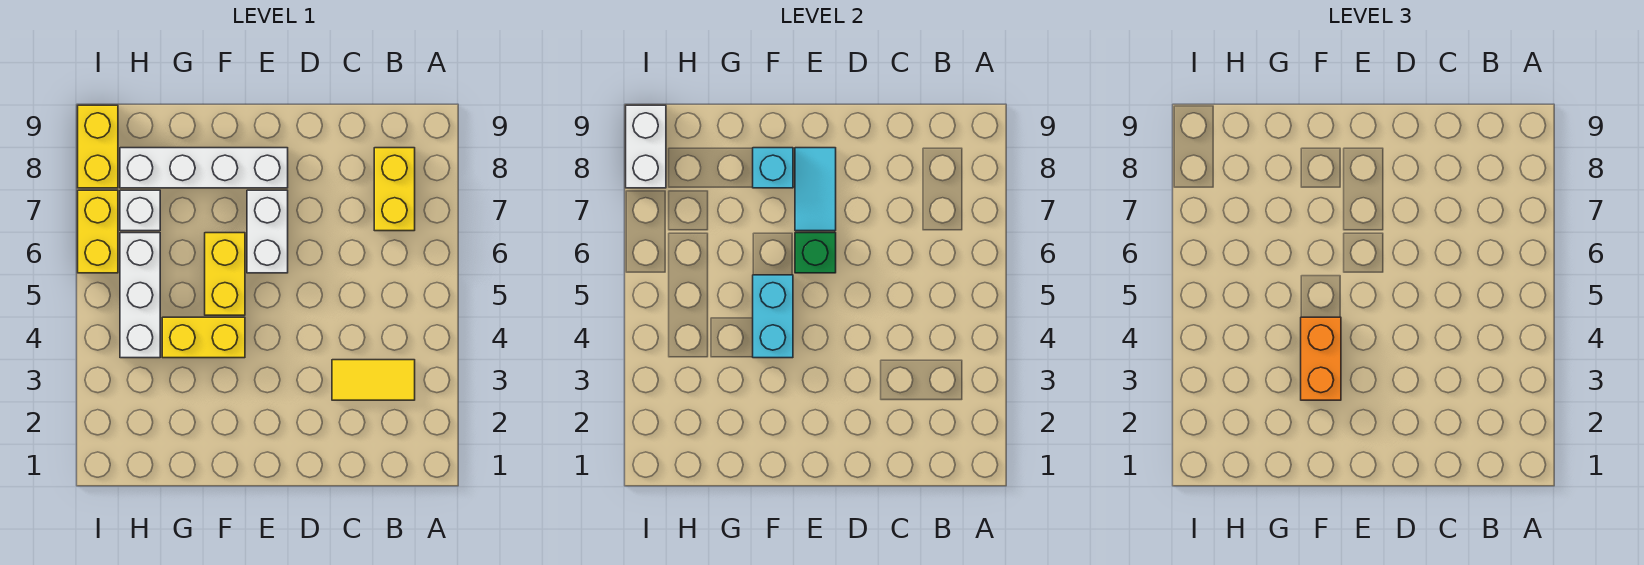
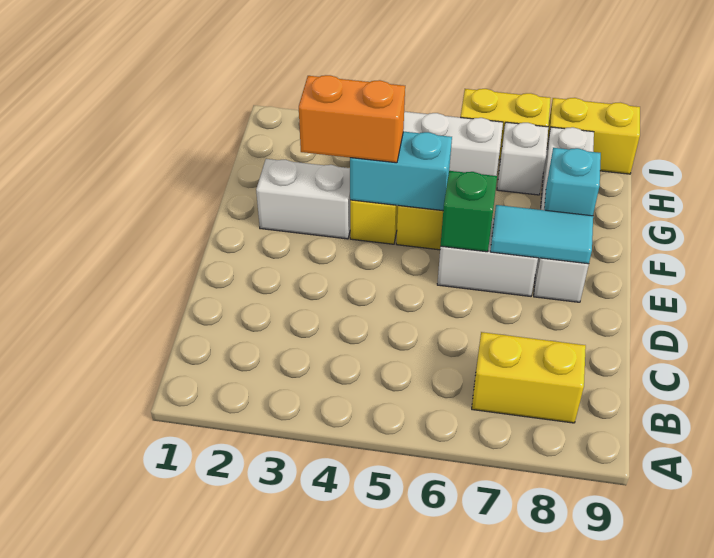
yellow tile B3:C3 level 1 -> none
white brick I8:I9 level 2 -> white brick F2:F3 level 1

